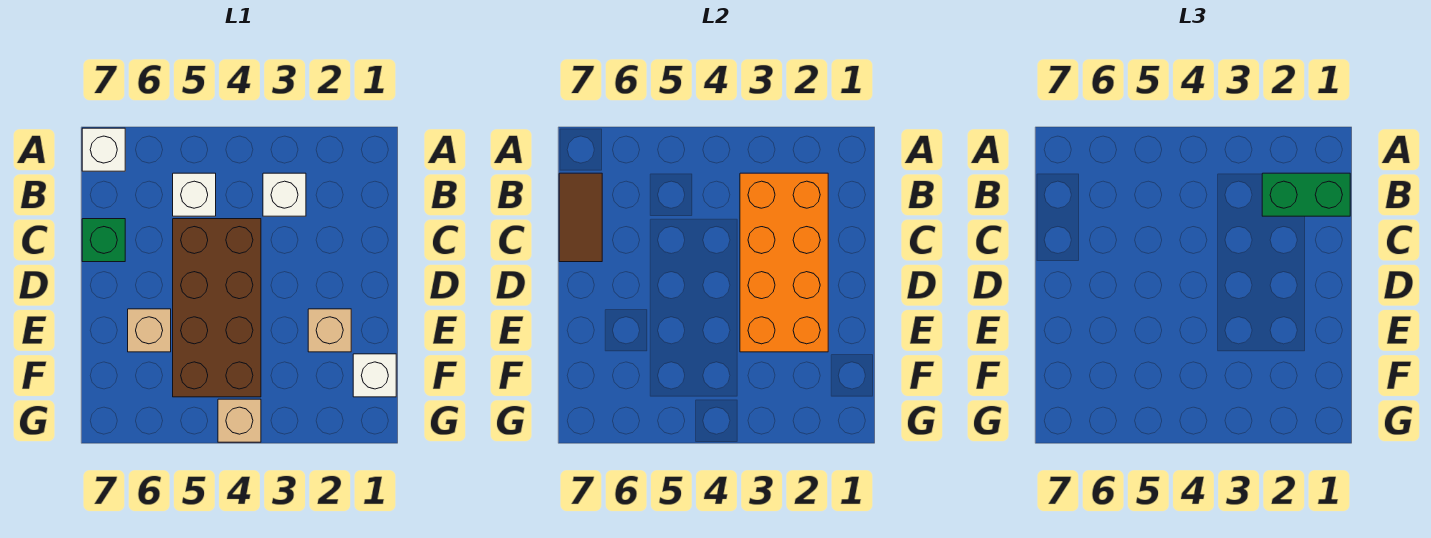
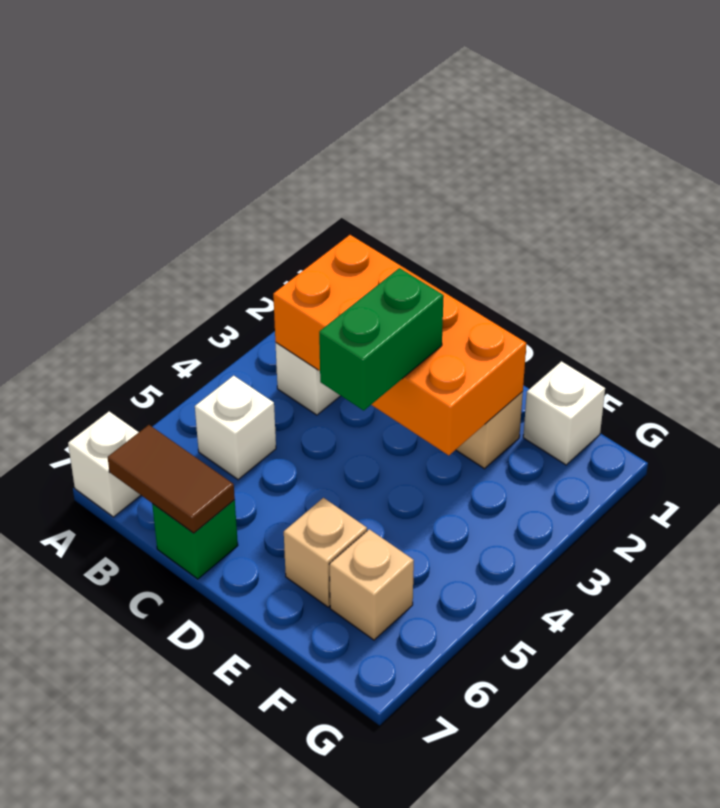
green brick B1:B2 level 3 -> green brick D3:D4 level 3
brown brick C4:F5 level 1 -> none
tan brick G4 level 1 -> tan brick F6 level 1

